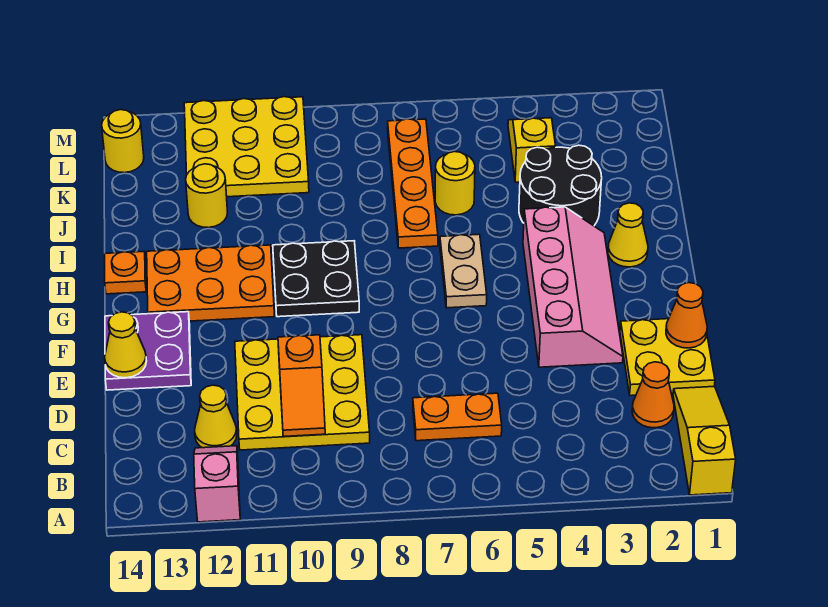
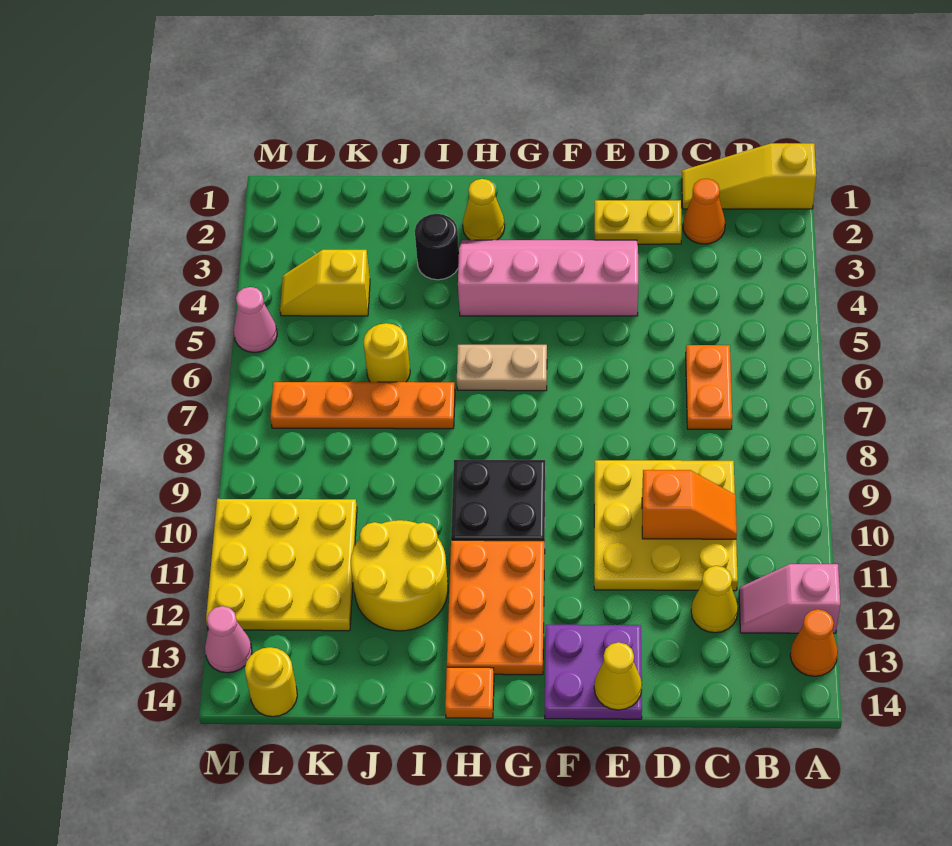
yellow plate D1:E2 level 1 -> yellow plate D2:E2 level 1
orange cone E1 level 2 -> orange cone A13 level 1
black round brick I3:J4 level 1 -> black round brick I3 level 1
yellow round brick J12 level 1 -> yellow round brick I11:J12 level 1
none -> pink cone M5 level 1
none -> pink cone M13 level 1

